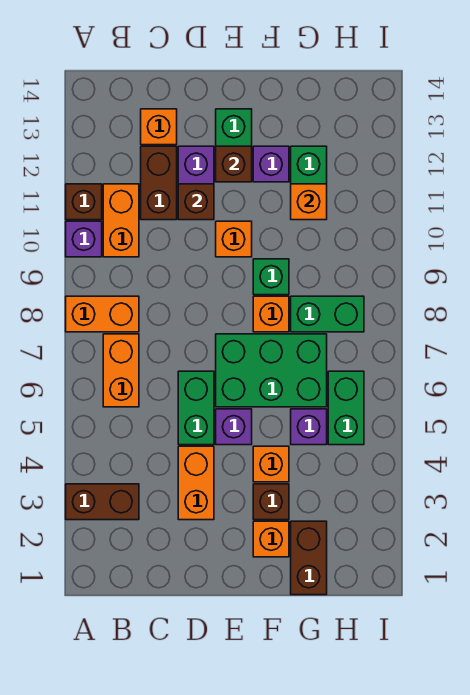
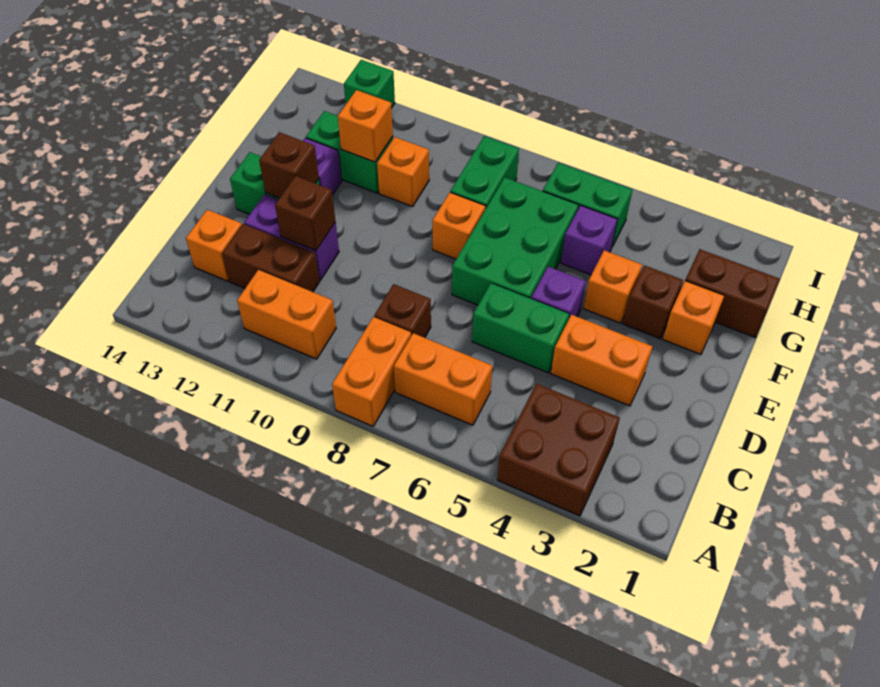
brown brick A3:B3 level 1 -> brown brick A3:B4 level 1
purple brick A10 level 1 -> none
brown brick A11 level 1 -> brown brick C8 level 1
orange brick E10 level 1 -> orange brick G10 level 1
green brick F9 level 1 -> green brick I12 level 1

